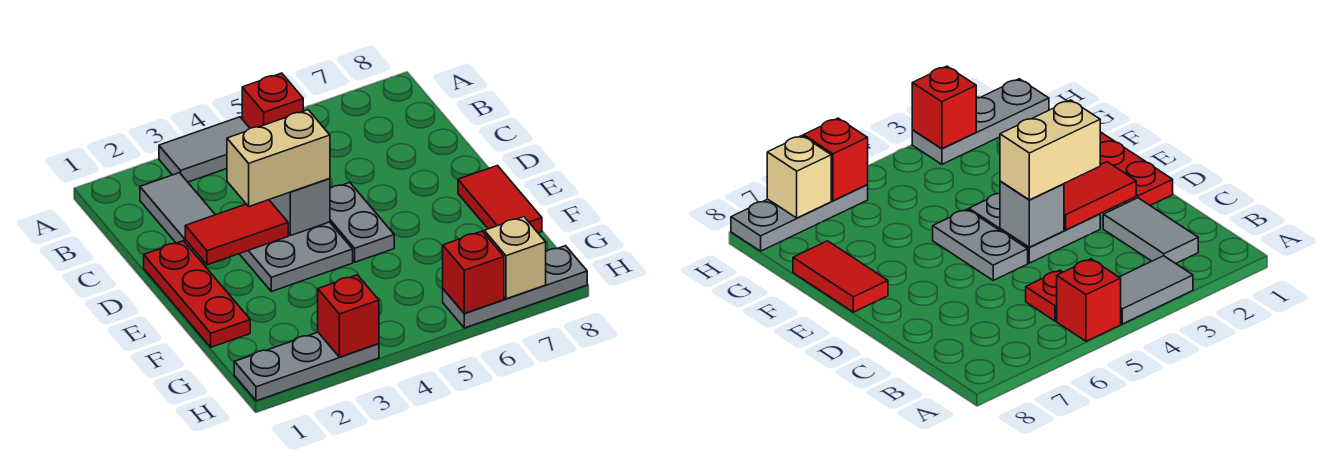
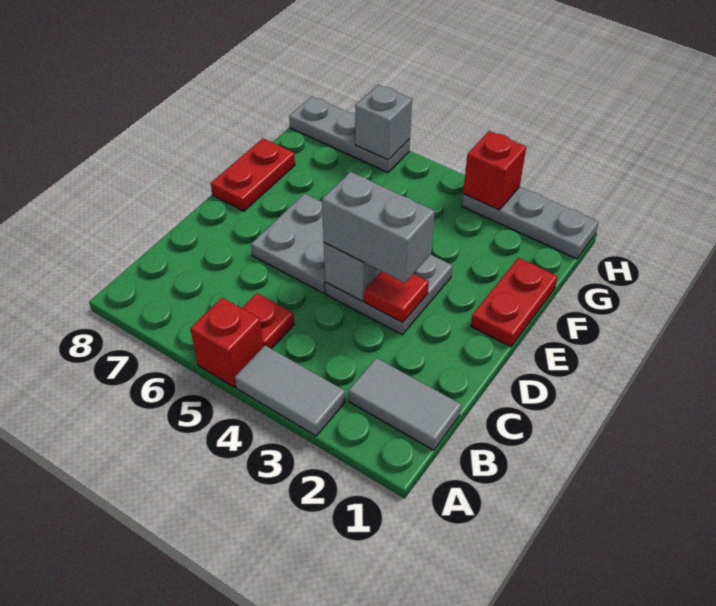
grey tile B2:C2 level 1 -> grey tile B1:B2 level 1
red plate D1:F1 level 1 -> red plate E1:F1 level 1
red tile D2:D3 level 2 -> red tile D3 level 2
tan brick D3:D4 level 3 -> grey brick D3:D4 level 3
grey plate D5:E5 level 1 -> grey plate D5:E6 level 1
red tile E8:F8 level 1 -> red plate E8:F8 level 1
red brick H6 level 2 -> grey brick H6 level 2
tan brick H7 level 2 -> none

